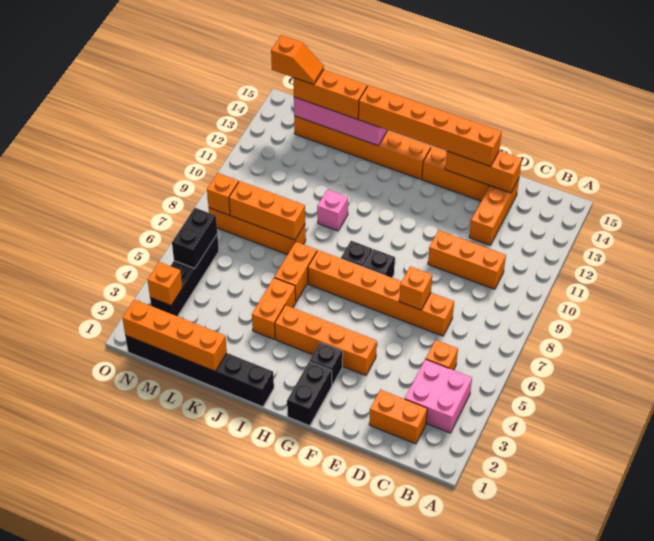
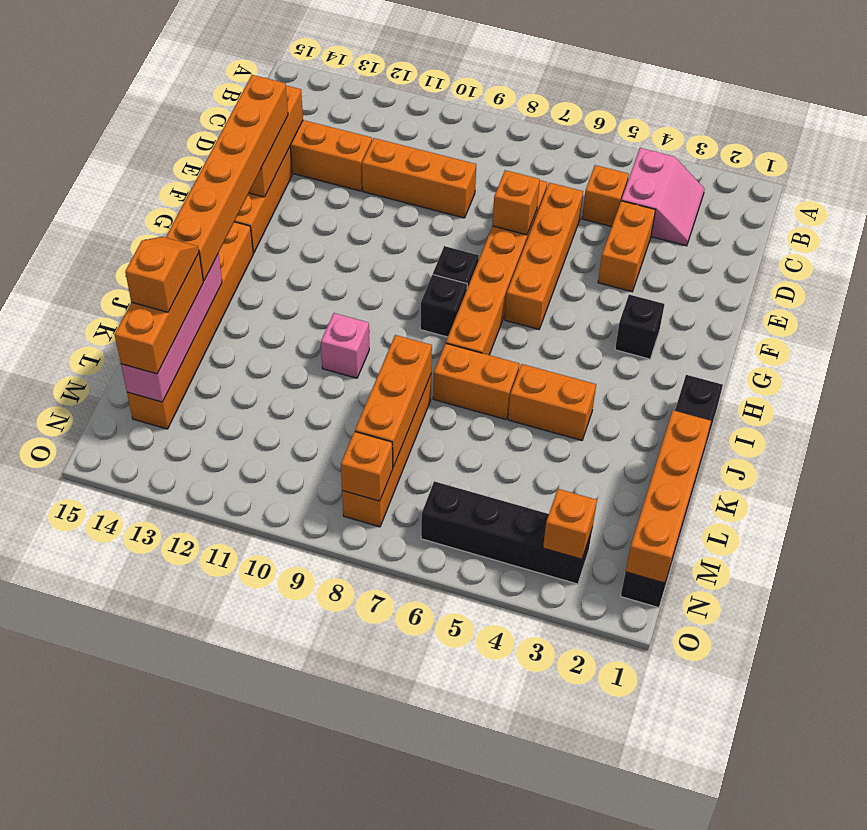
pink brick B3:C4 level 1 -> pink slope B3:C4 level 1 top 4
orange brick C2:D2 level 1 -> orange brick D4:E4 level 1
orange brick C10:E10 level 1 -> orange brick D9:D11 level 1
orange brick F4:I4 level 1 -> orange brick D6:G6 level 1
black brick G1:G2 level 1 -> none
orange slope M14:N14 level 4 top N -> orange slope K14:L14 level 4 top L
black brick N5:N6 level 2 -> none

